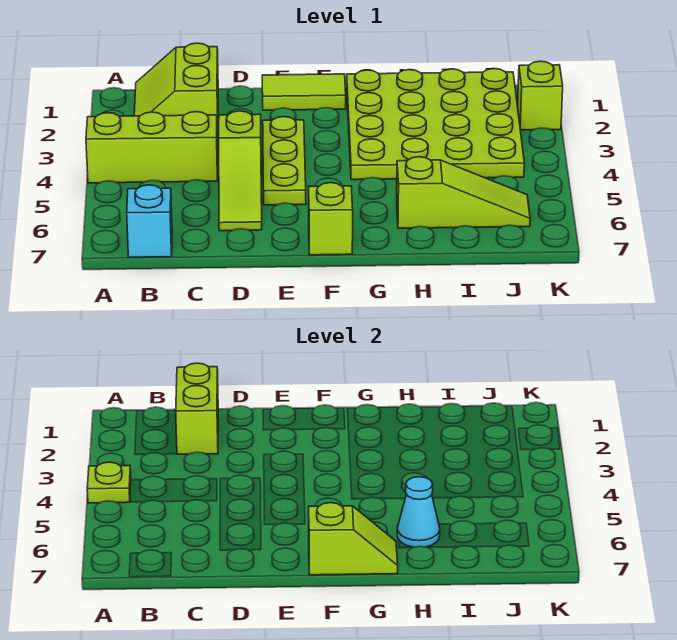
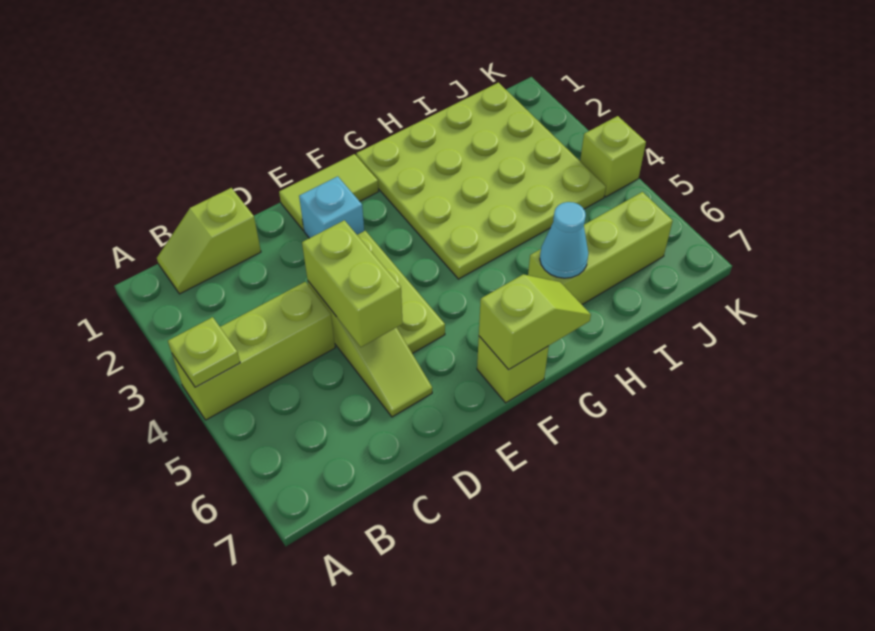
lime slope B1:C2 level 1 top C -> lime slope B1:C1 level 1 top C
cyan brick B7 level 1 -> cyan brick E2 level 1
lime brick C1:C2 level 2 -> lime brick D4:D5 level 2
lime slope H6:J6 level 1 top H -> lime brick H6:J6 level 1
lime brick K2 level 1 -> lime brick K4 level 1

